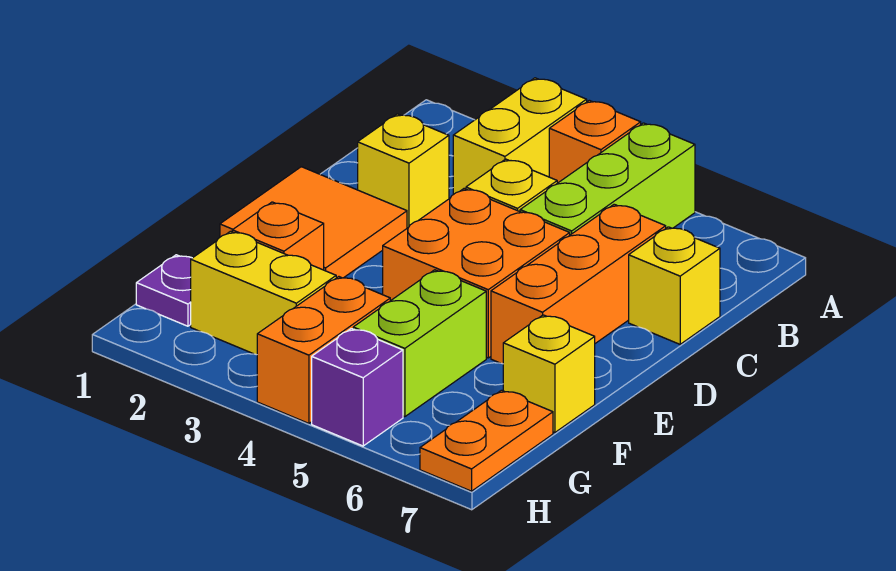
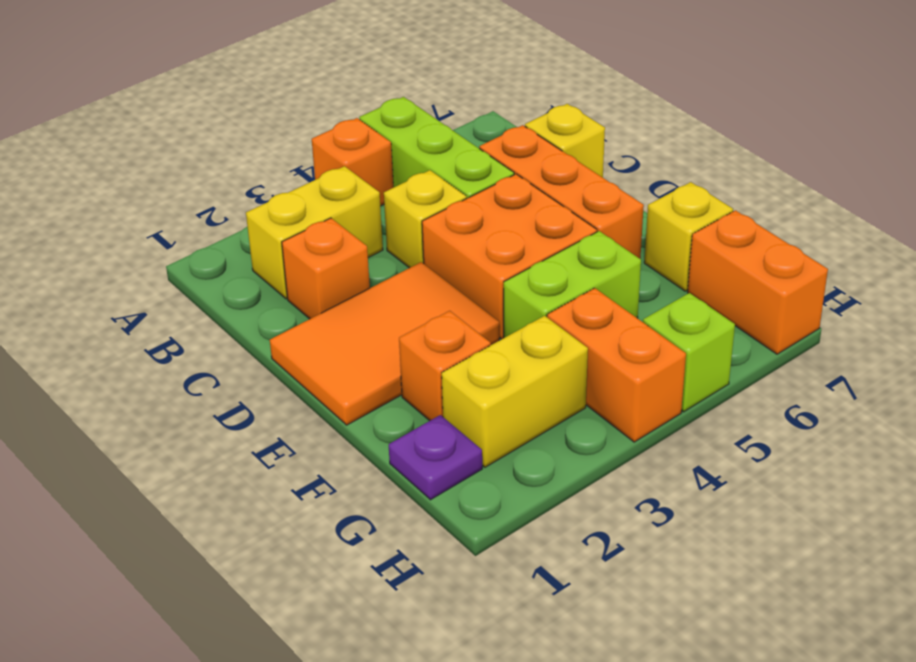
yellow brick A3:B3 level 1 -> yellow brick B2:B3 level 1
yellow brick C2 level 1 -> orange brick C2 level 1
orange tile D1:E2 level 1 -> orange tile D1:E3 level 1
lime brick F5:G5 level 1 -> lime brick F4:F5 level 1
orange plate G7:H7 level 1 -> orange brick G7:H7 level 1
purple brick H5 level 1 -> lime brick H5 level 1

